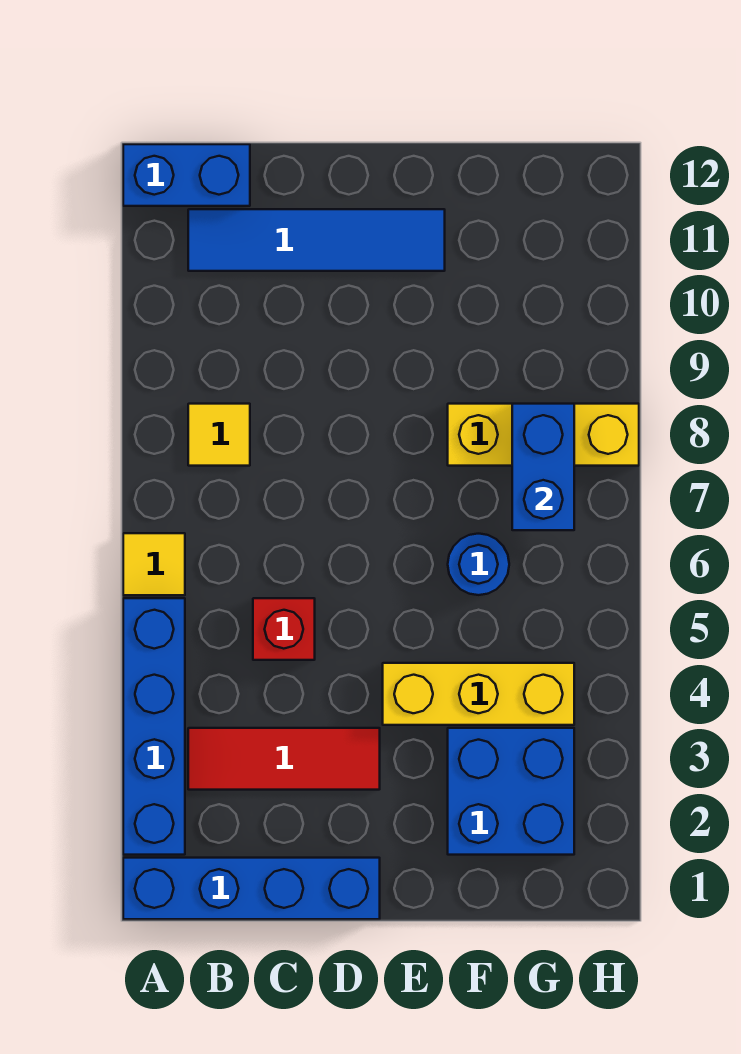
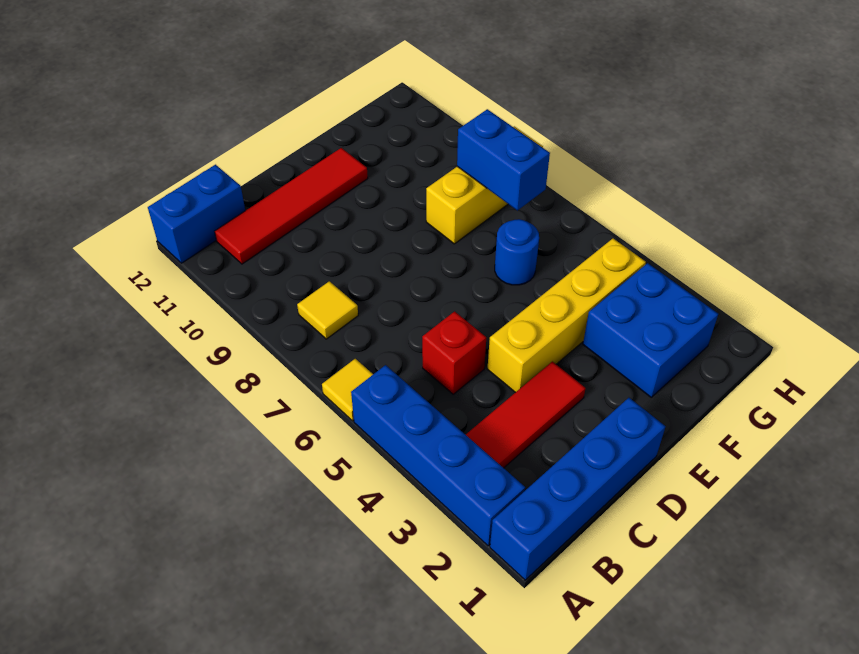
blue tile B11:E11 level 1 -> red tile B11:E11 level 1
yellow brick E4:G4 level 1 -> yellow brick D4:G4 level 1

